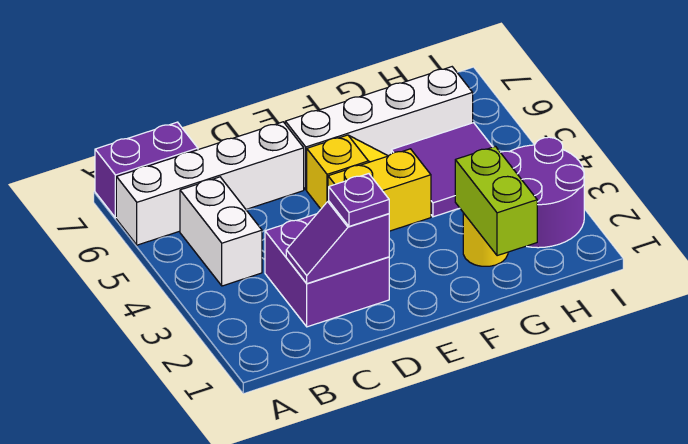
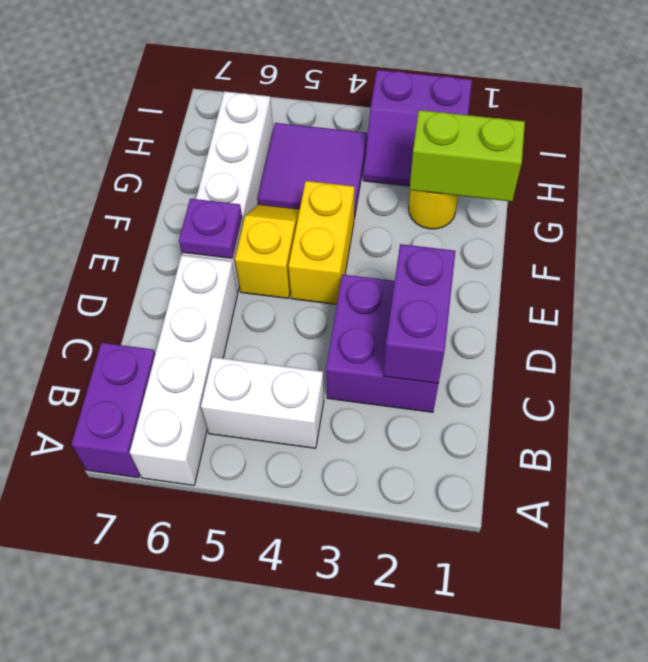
purple slope C2:D2 level 2 top D -> purple brick C2:D2 level 2
purple plate D2 level 3 -> purple plate E6 level 2
purple round brick H2:I3 level 1 -> purple slope H2:I3 level 1 top I

